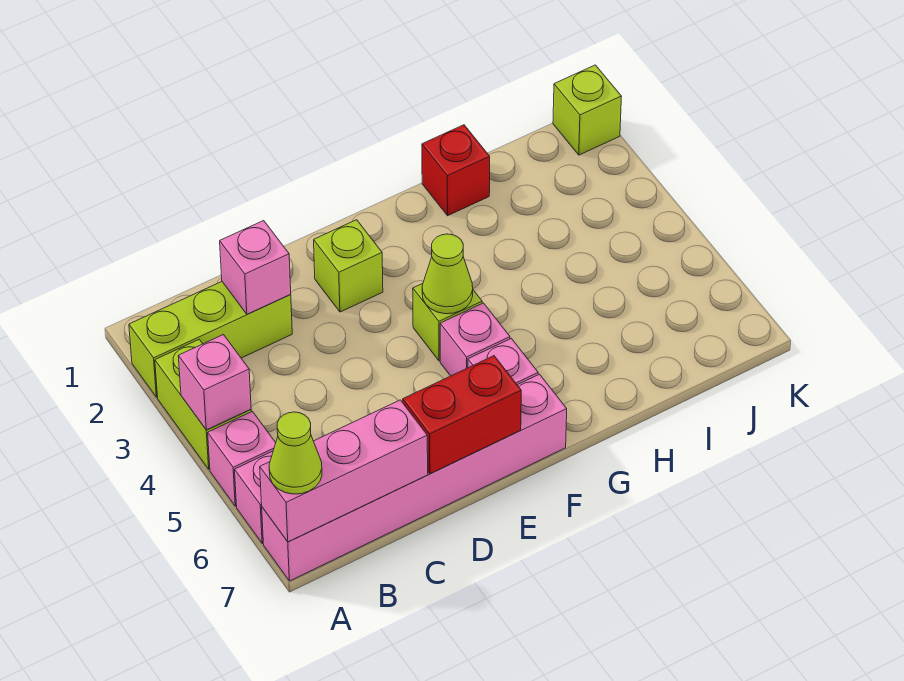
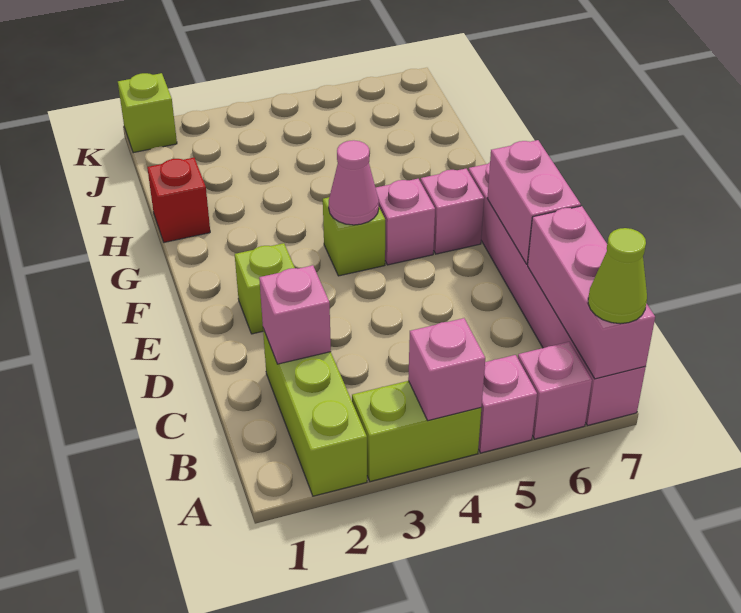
red brick D7:E7 level 2 -> pink brick D7:E7 level 2
lime cone F4 level 2 -> pink cone F4 level 2

